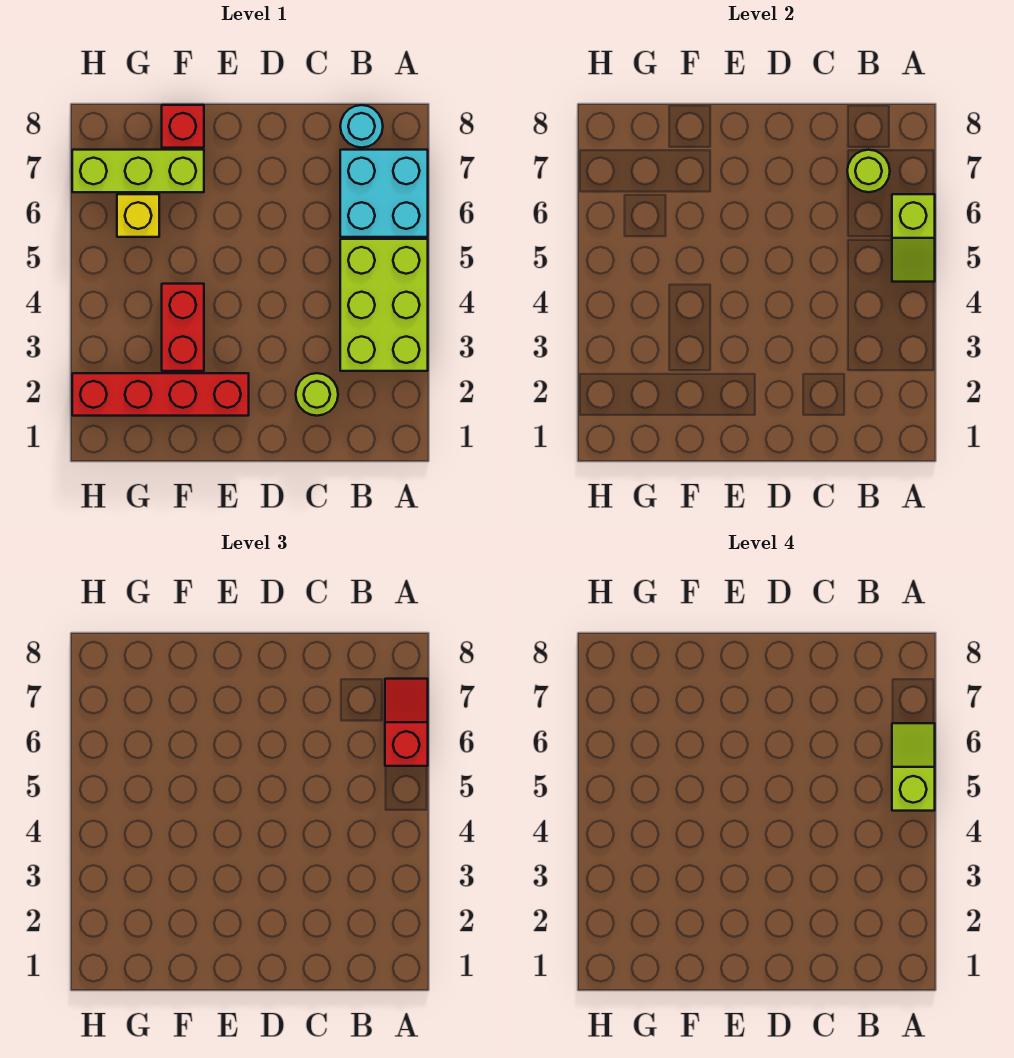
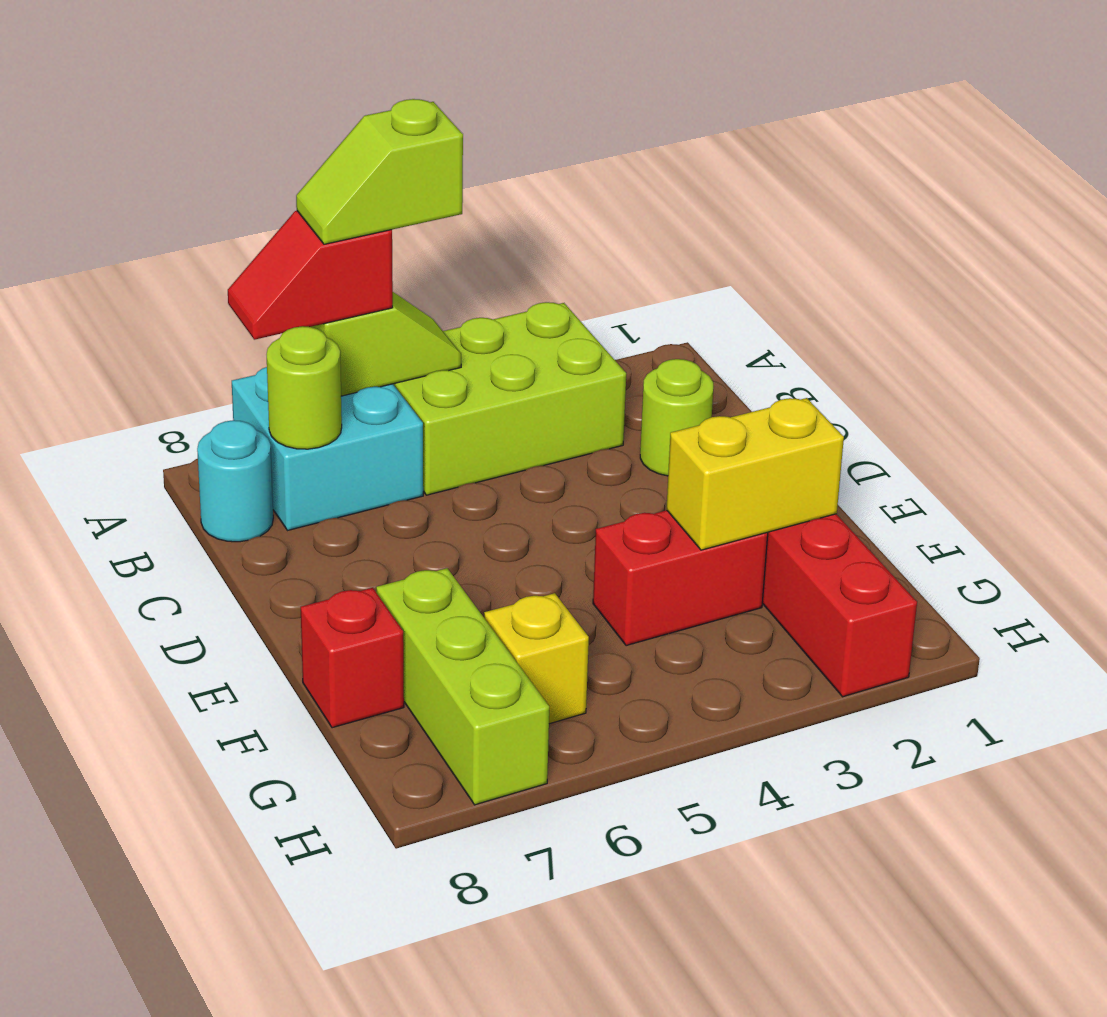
none -> yellow brick F2:F3 level 2

